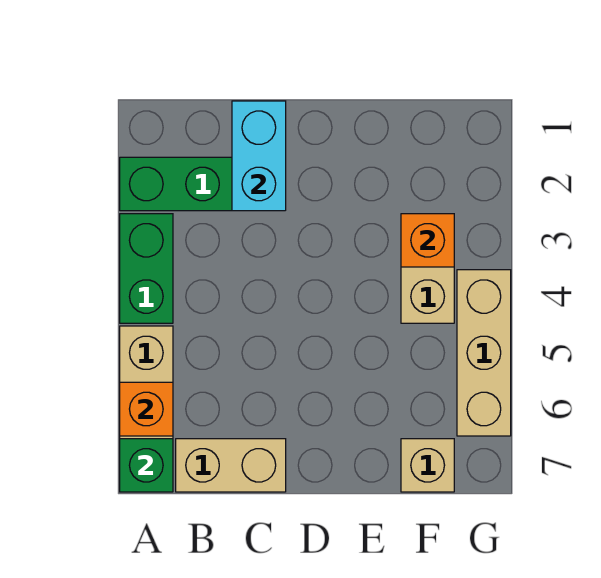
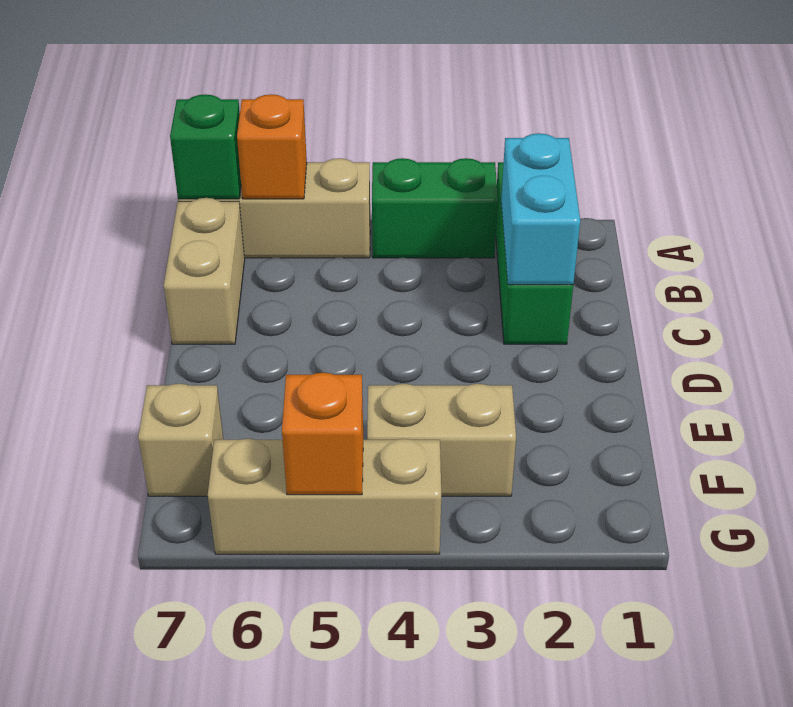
cyan brick C1:C2 level 2 -> cyan brick B2:C2 level 2
orange brick F3 level 2 -> orange brick G5 level 2

